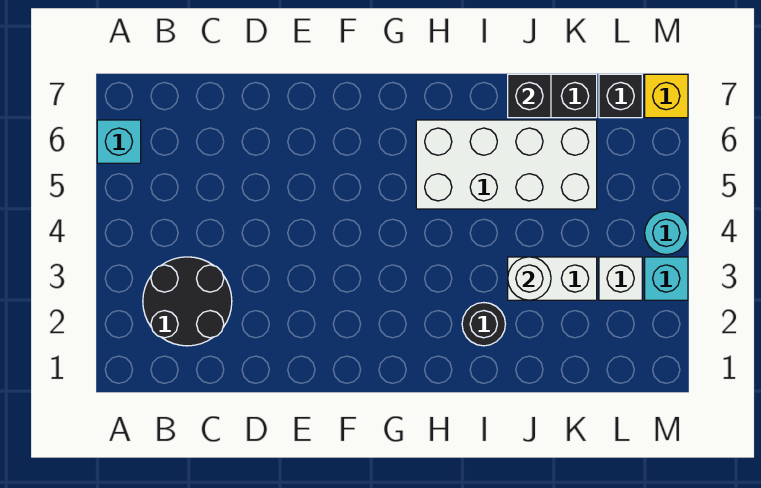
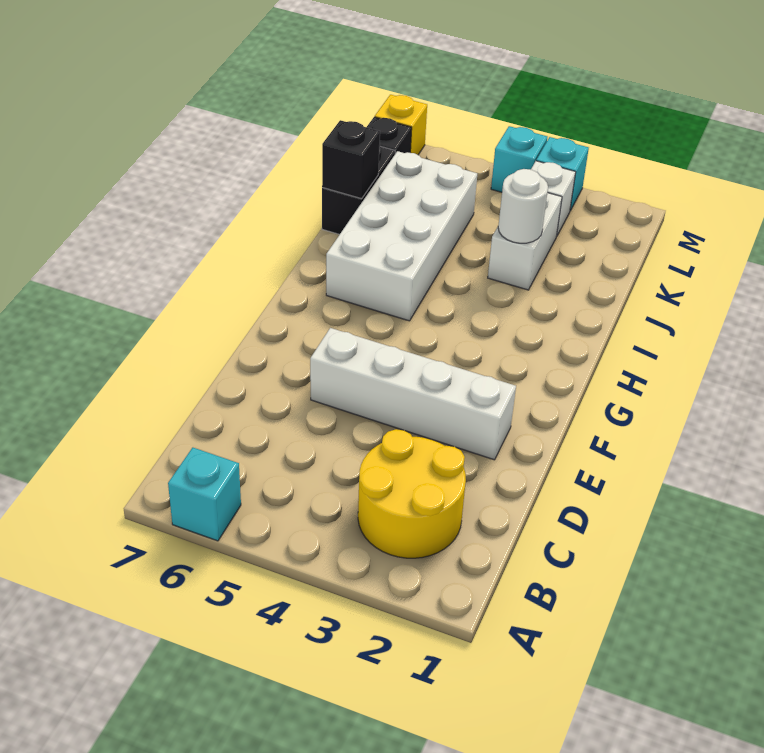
black round brick B2:C3 level 1 -> yellow round brick B2:C3 level 1
none -> white brick E2:E5 level 1
black round brick I2 level 1 -> none
cyan round brick M4 level 1 -> cyan brick M4 level 1

